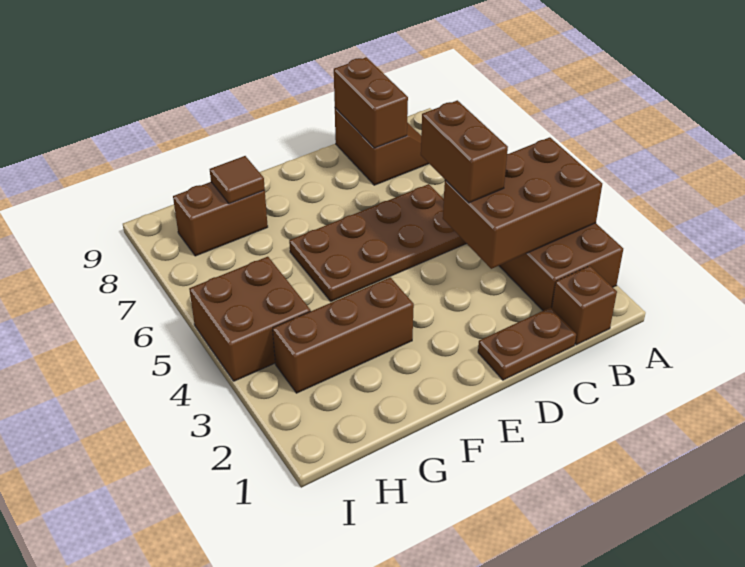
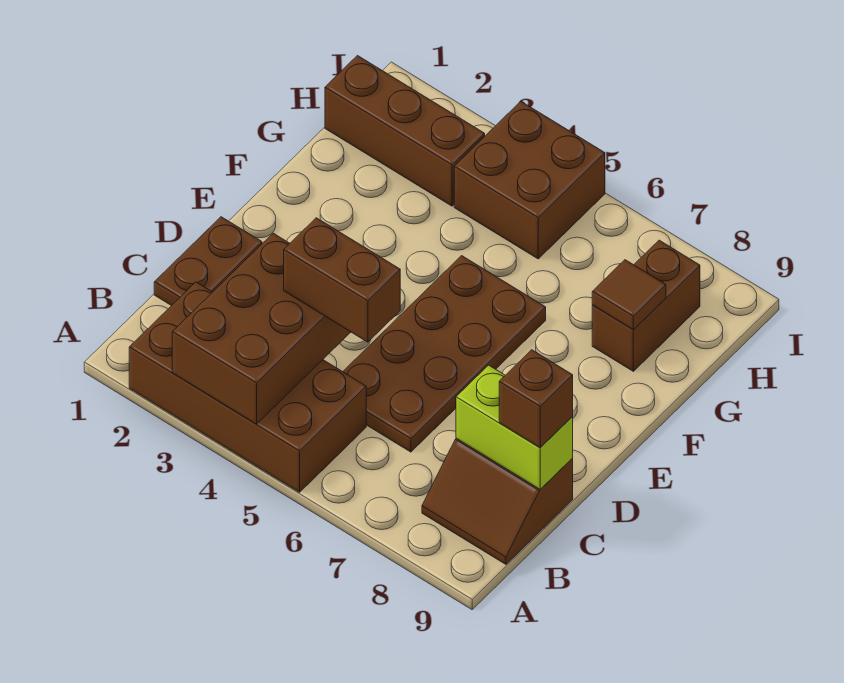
brown brick B1 level 1 -> brown brick C9 level 3
brown brick C8:C9 level 2 -> lime brick C8:C9 level 2
brown brick F3:H3 level 1 -> brown brick H1:H3 level 1

